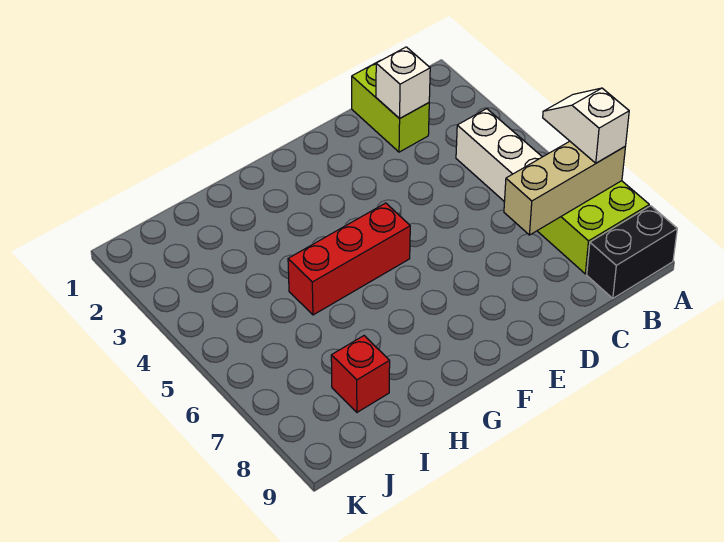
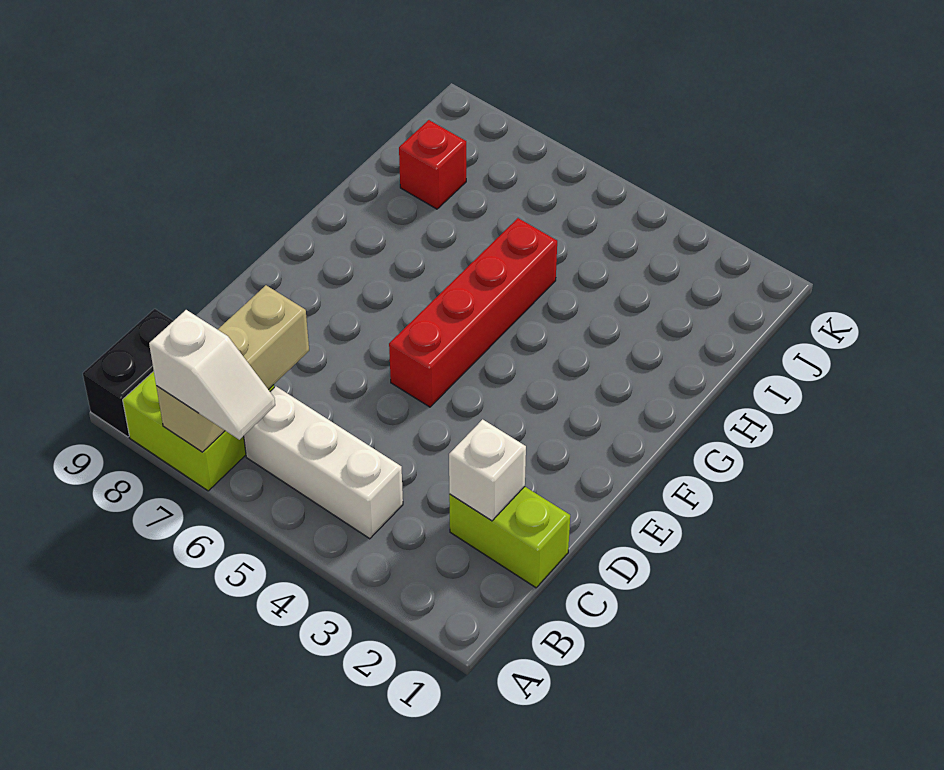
red brick F5:H5 level 1 -> red brick E5:H5 level 1

